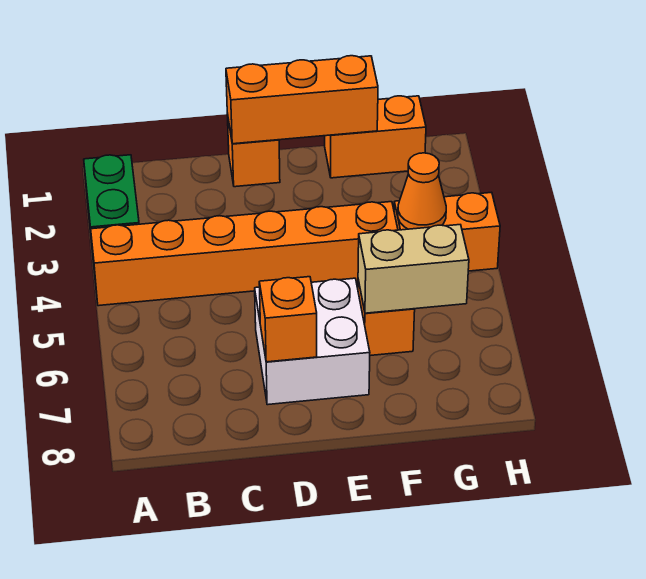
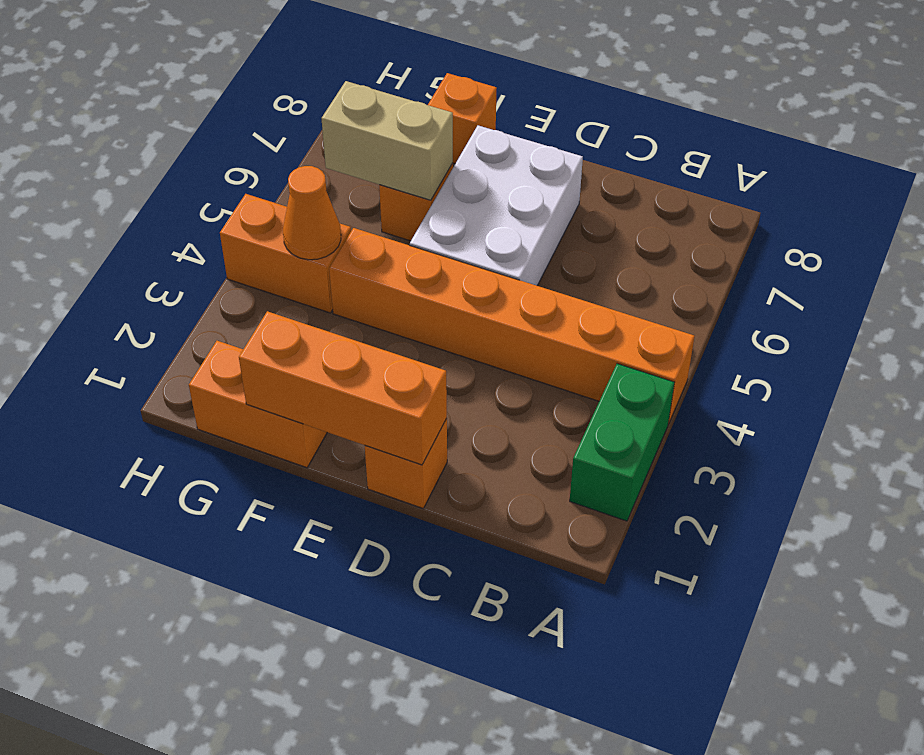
white brick D6:E7 level 1 -> white brick D5:E7 level 1
orange brick D7 level 2 -> orange brick F8 level 1

